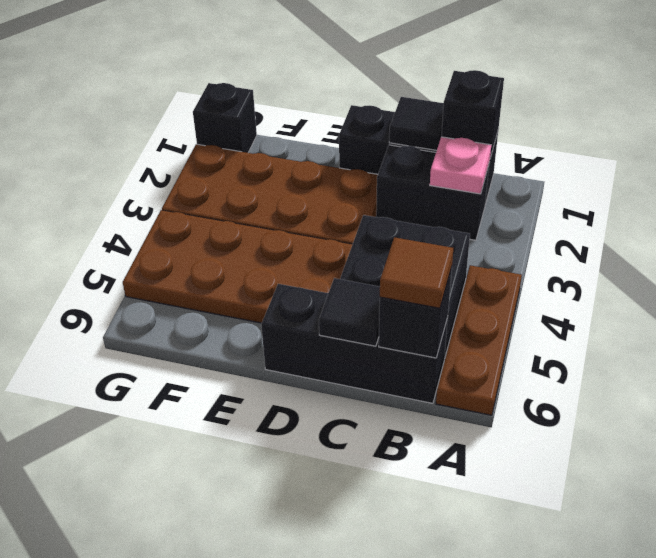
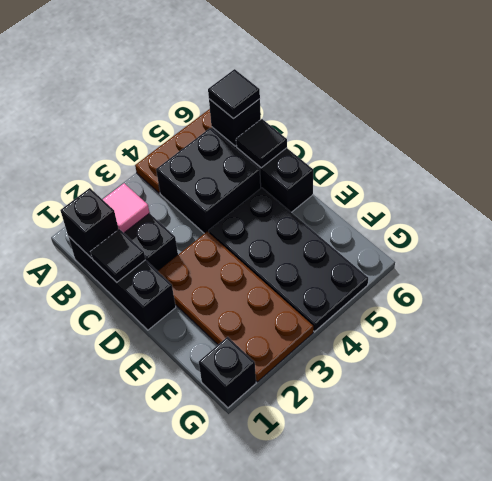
pink plate B2 level 2 -> pink tile B2 level 2
brown tile B6 level 3 -> black tile B6 level 3
brown plate D4:G5 level 1 -> black plate D4:G5 level 1

